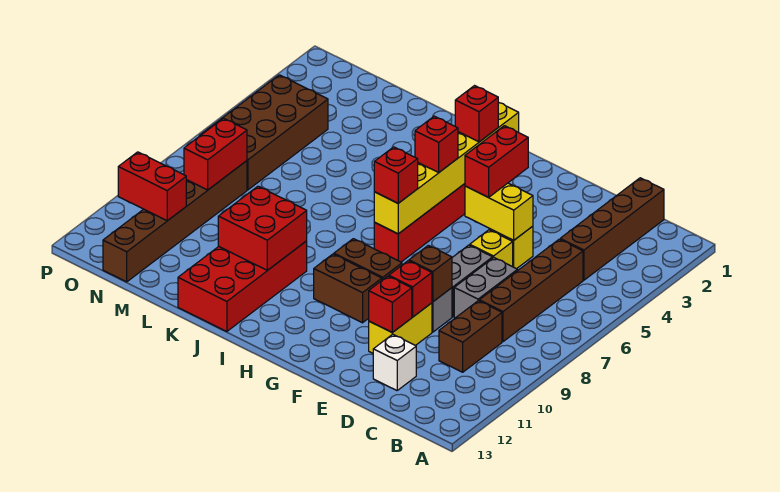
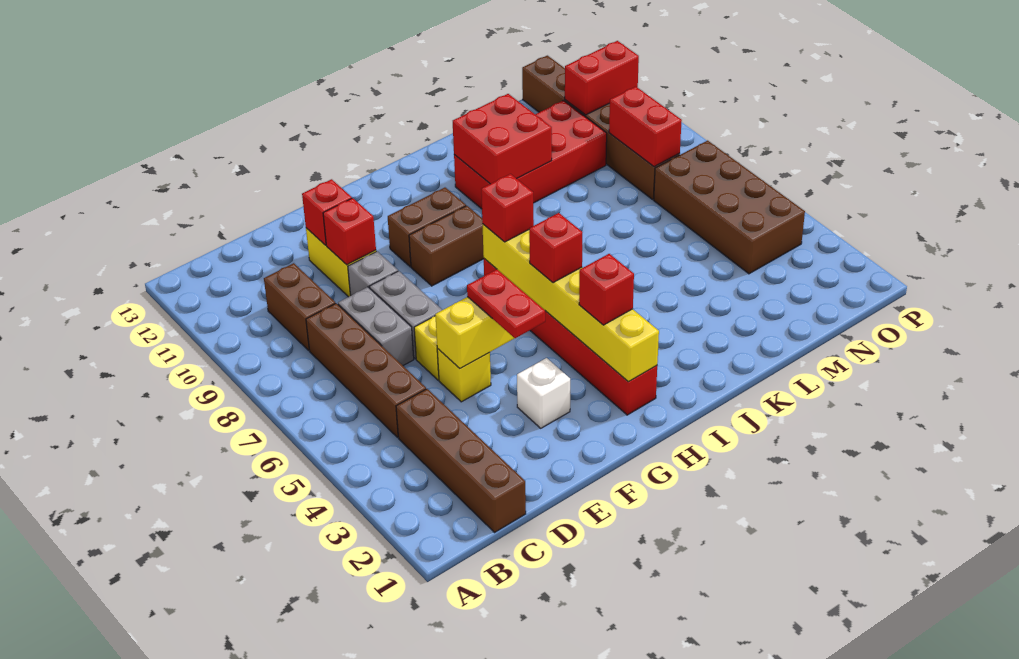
white brick D12 level 1 -> white brick F3 level 1
brown brick E9 level 2 -> none
red brick F4:F5 level 3 -> red plate F4:F5 level 3
red brick J10:K13 level 1 -> red brick J10:M11 level 1

